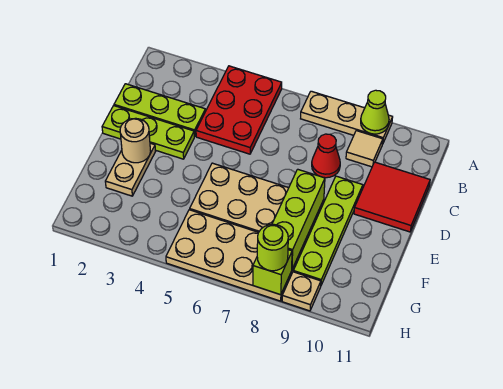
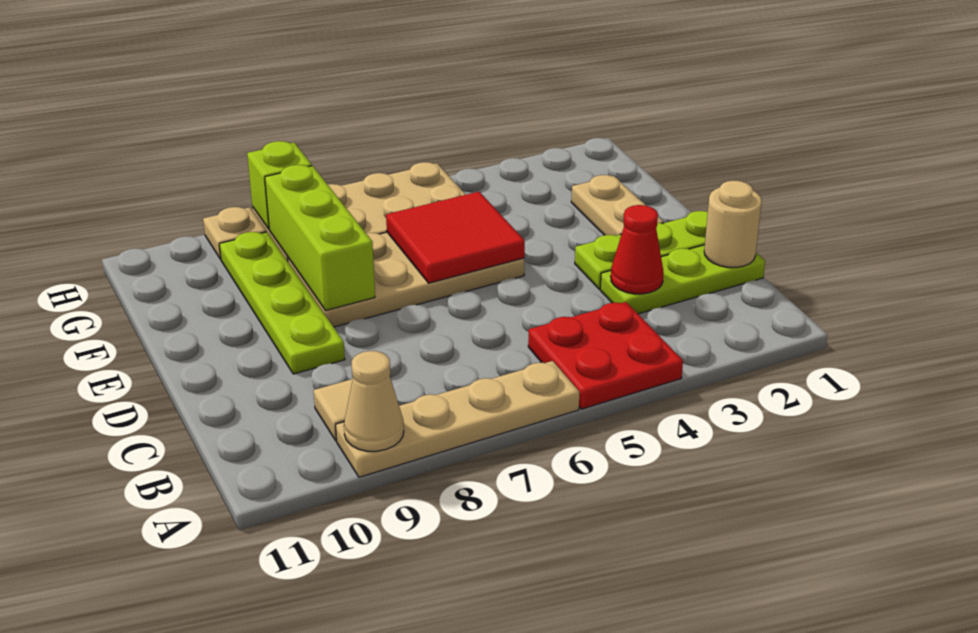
red plate A4:C5 level 1 -> red plate A4:B5 level 1
tan plate A7:A9 level 1 -> tan plate A6:A9 level 1
lime cone A9 level 2 -> tan cone A9 level 2
red cone C8 level 1 -> red cone C3 level 2
red tile C10:D11 level 1 -> red tile E5:F6 level 2
tan round brick E2 level 2 -> tan round brick C1 level 2
lime round brick H8 level 3 -> none

